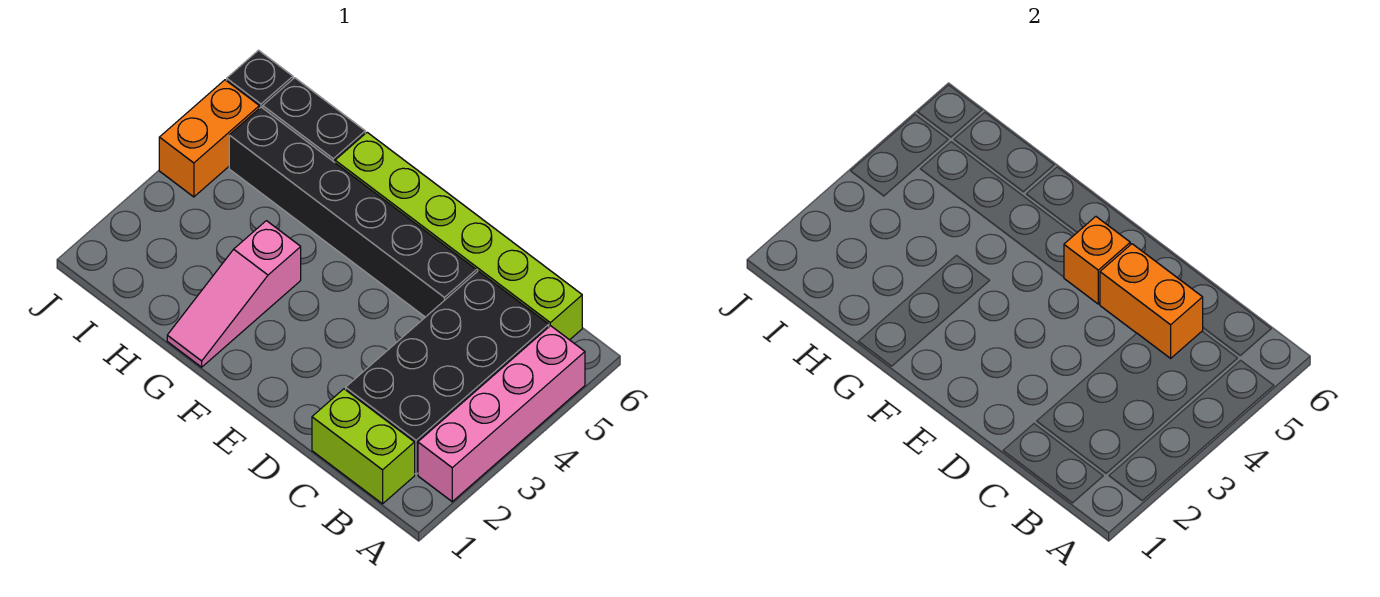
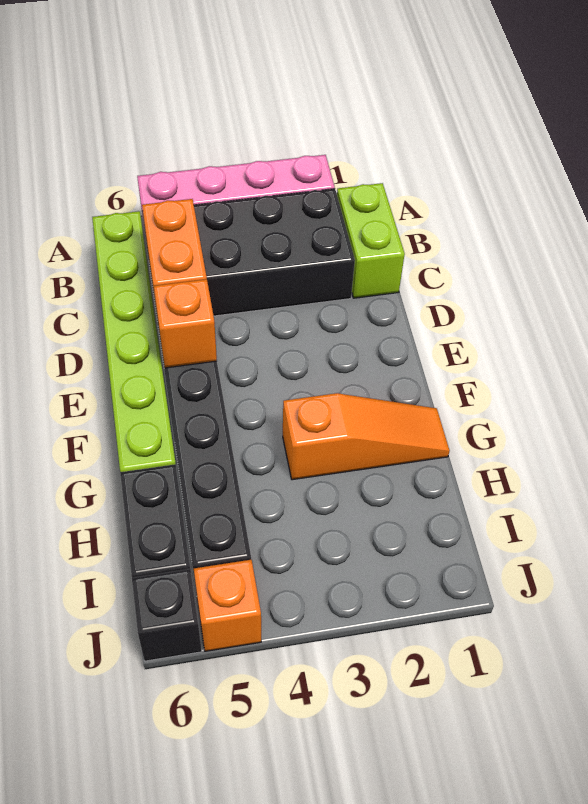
pink slope G1:G3 level 1 top 3 -> orange slope G1:G3 level 1 top 3
orange brick J4:J5 level 1 -> orange brick J5 level 1

